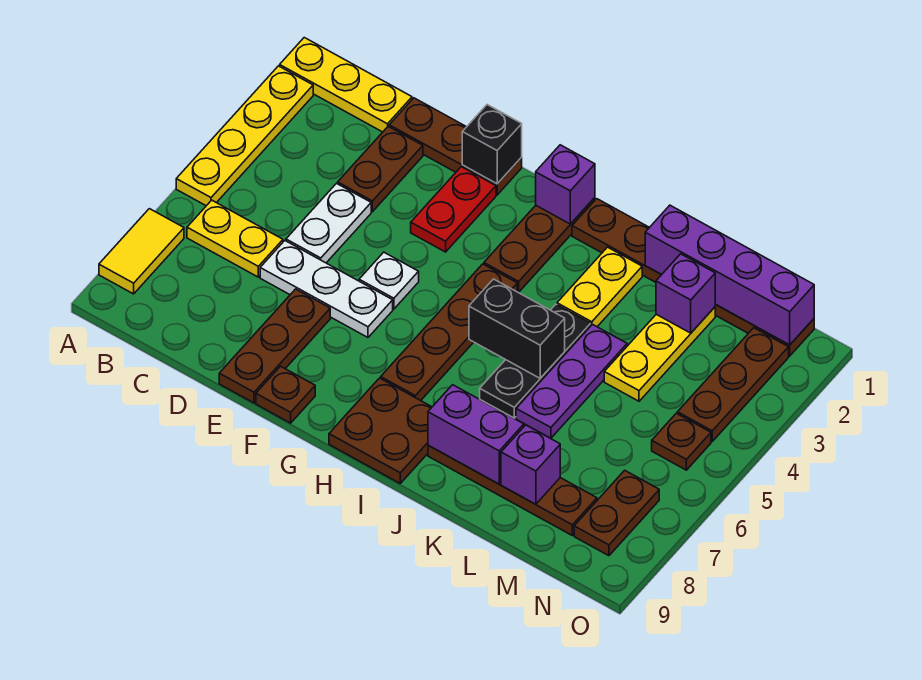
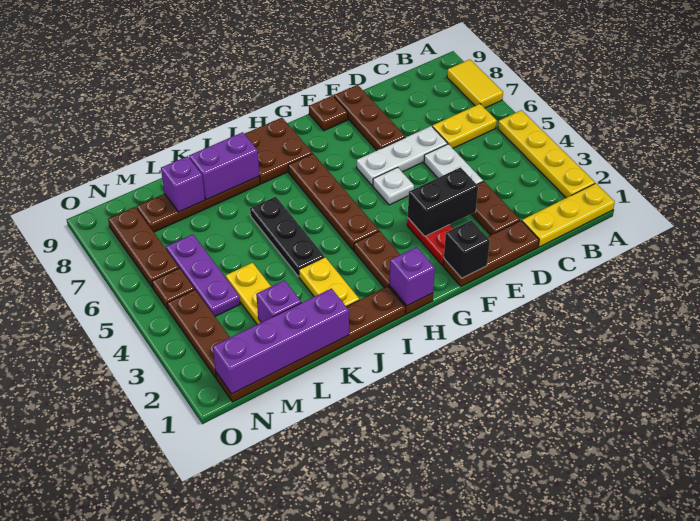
black brick I5:J5 level 2 -> black brick E3:F3 level 2
purple plate K4:K6 level 1 -> purple plate M4:M6 level 1
brown plate N7:N8 level 1 -> brown plate N6:N8 level 1

